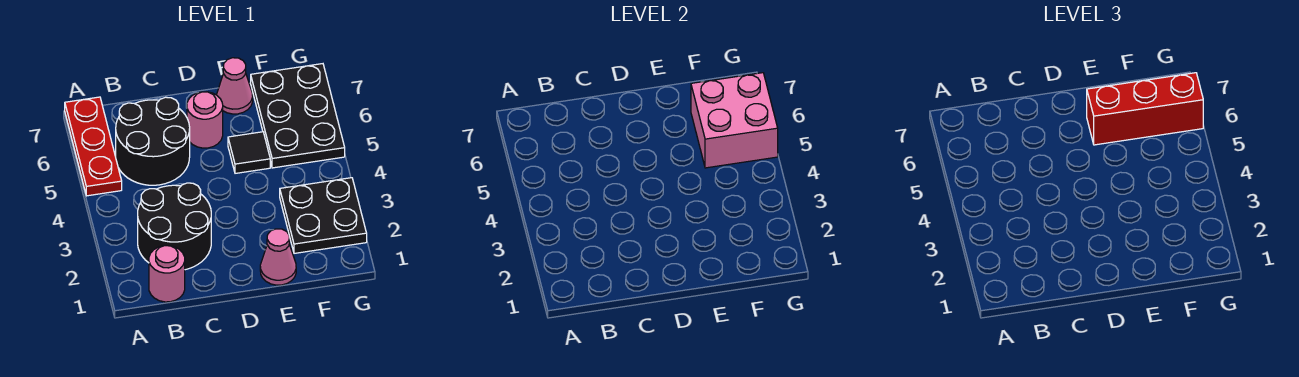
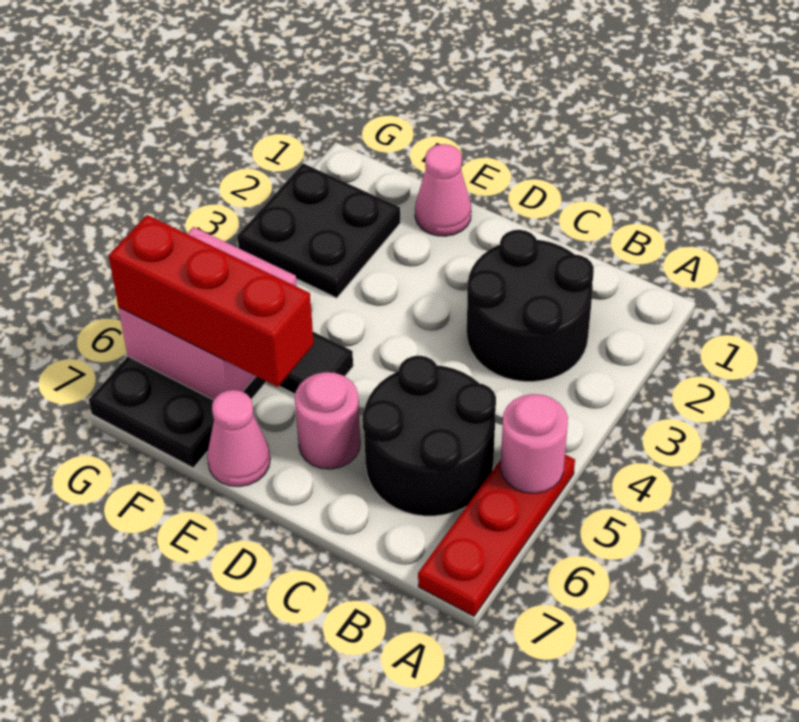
pink round brick B1 level 1 -> pink round brick A5 level 2

